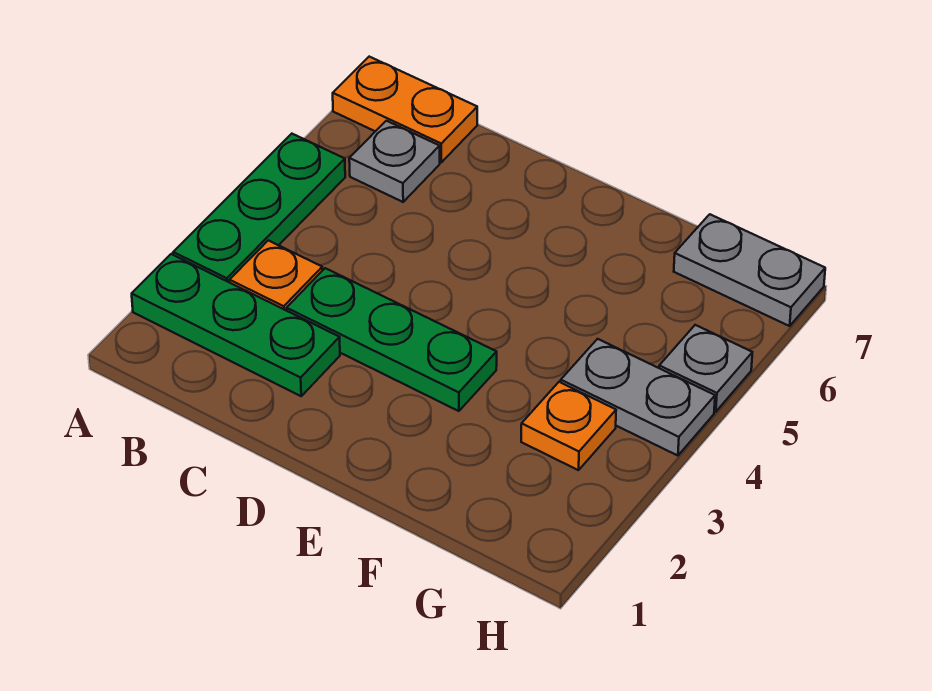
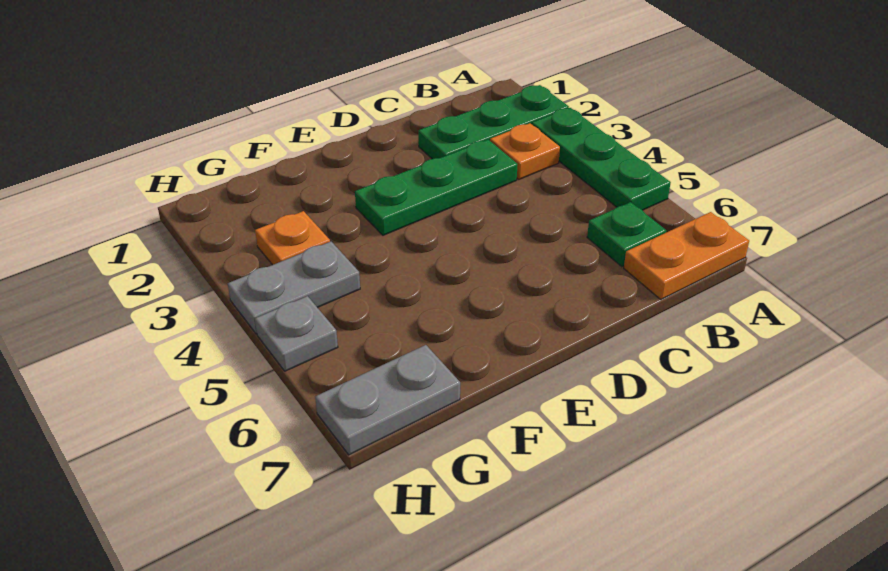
grey plate B6 level 1 -> green plate B6 level 1

